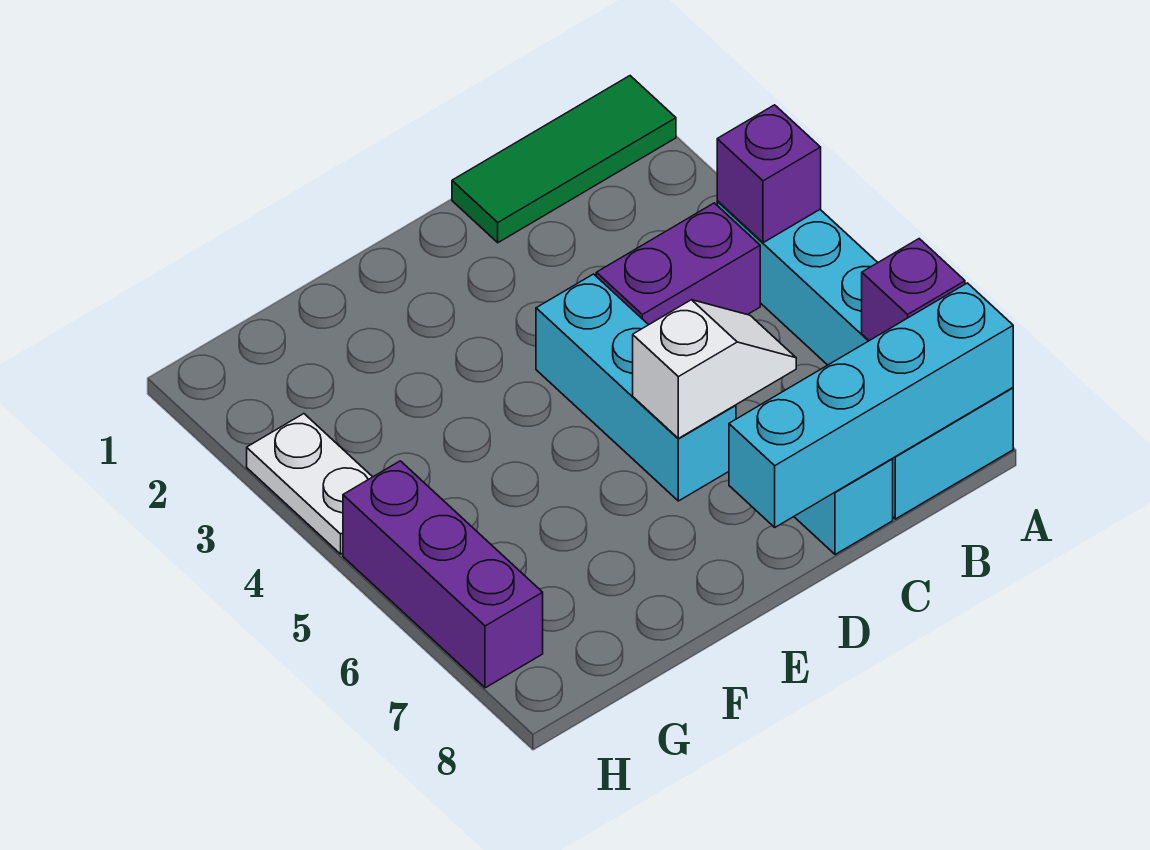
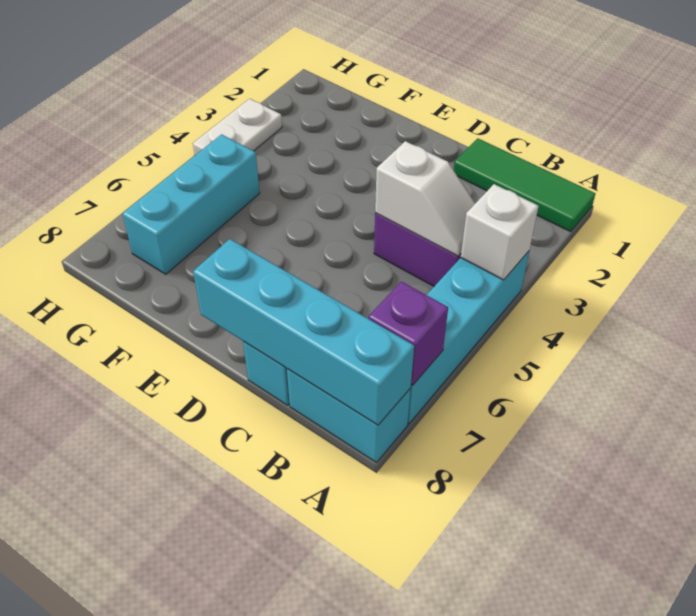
purple brick A4 level 2 -> white brick A4 level 2
white slope C6:D6 level 2 top D -> white slope B4:C4 level 2 top C
cyan brick D4:D6 level 1 -> cyan brick G5:G7 level 1
purple brick H5:H7 level 1 -> none

